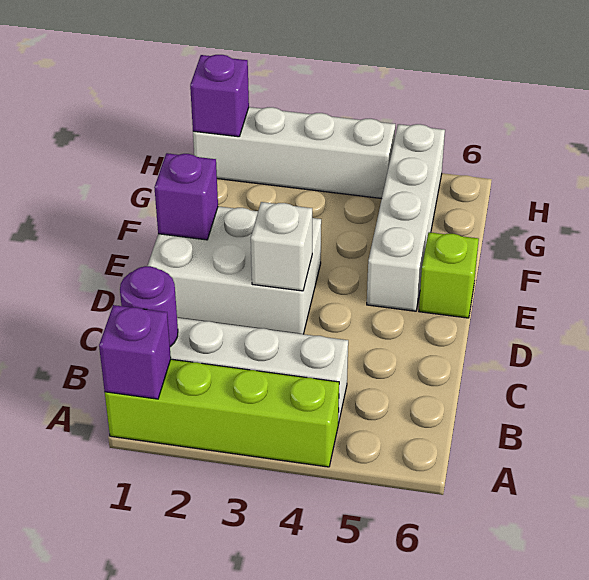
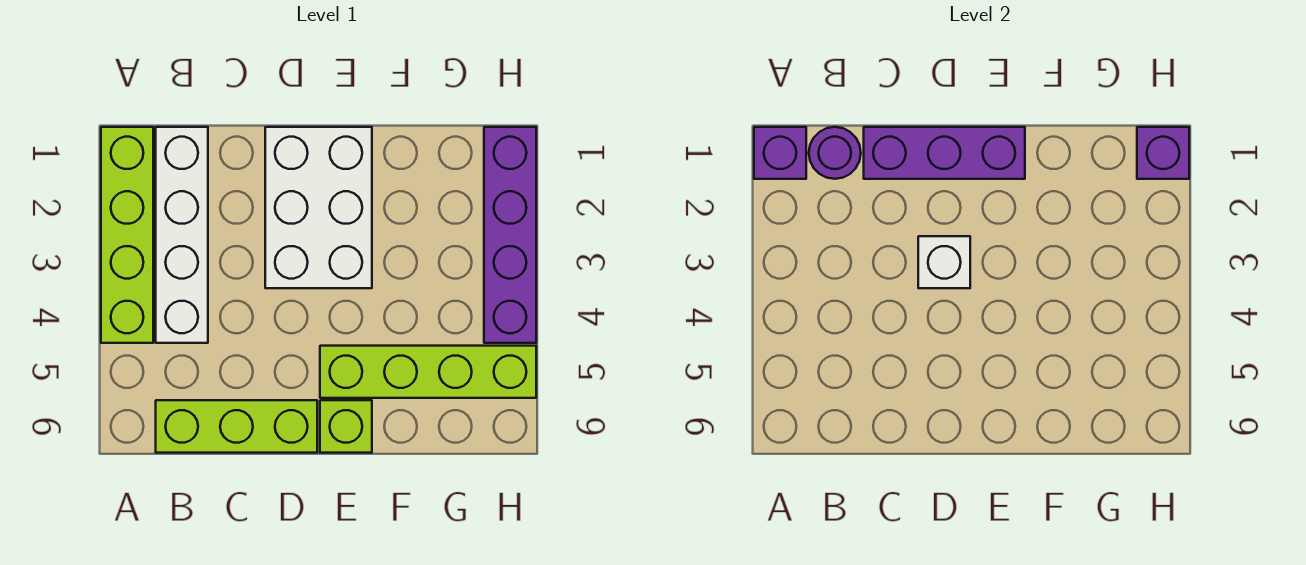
none -> lime brick B6:D6 level 1
purple brick E1 level 2 -> purple brick C1:E1 level 2
white brick E5:H5 level 1 -> lime brick E5:H5 level 1
white brick H1:H4 level 1 -> purple brick H1:H4 level 1

